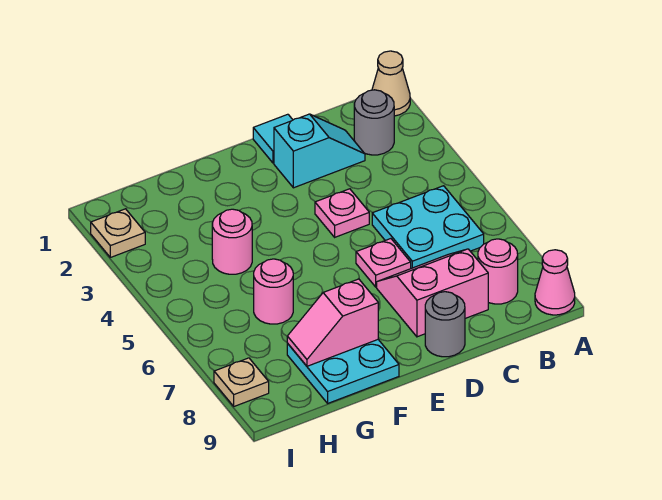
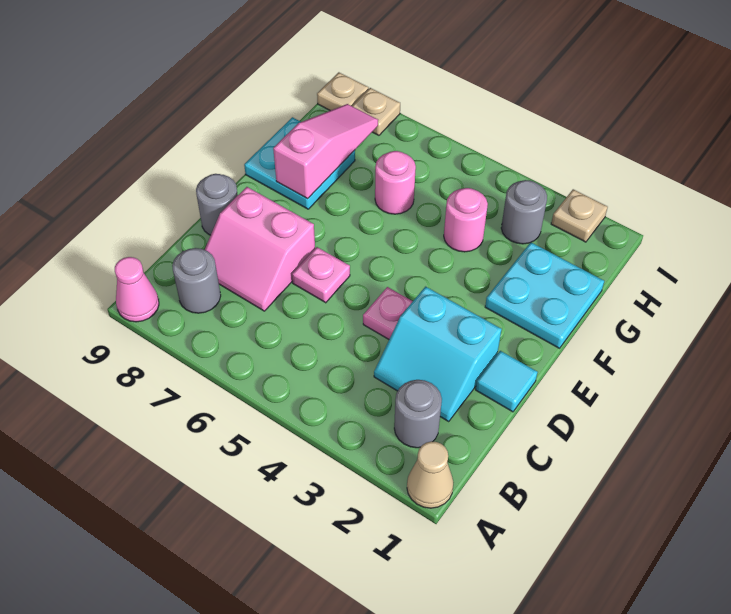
cyan plate B5:C6 level 1 -> cyan plate F1:G2 level 1
pink round brick B8 level 1 -> grey round brick B8 level 1
cyan slope C2:D2 level 1 top D -> cyan slope C2:D3 level 1 top D
pink slope C7:D8 level 1 top 8 -> pink slope C7:D8 level 1 top D
pink slope F8:G8 level 2 top F -> pink slope F8:H8 level 2 top F
none -> grey round brick H3 level 1
none -> tan plate I9 level 1

